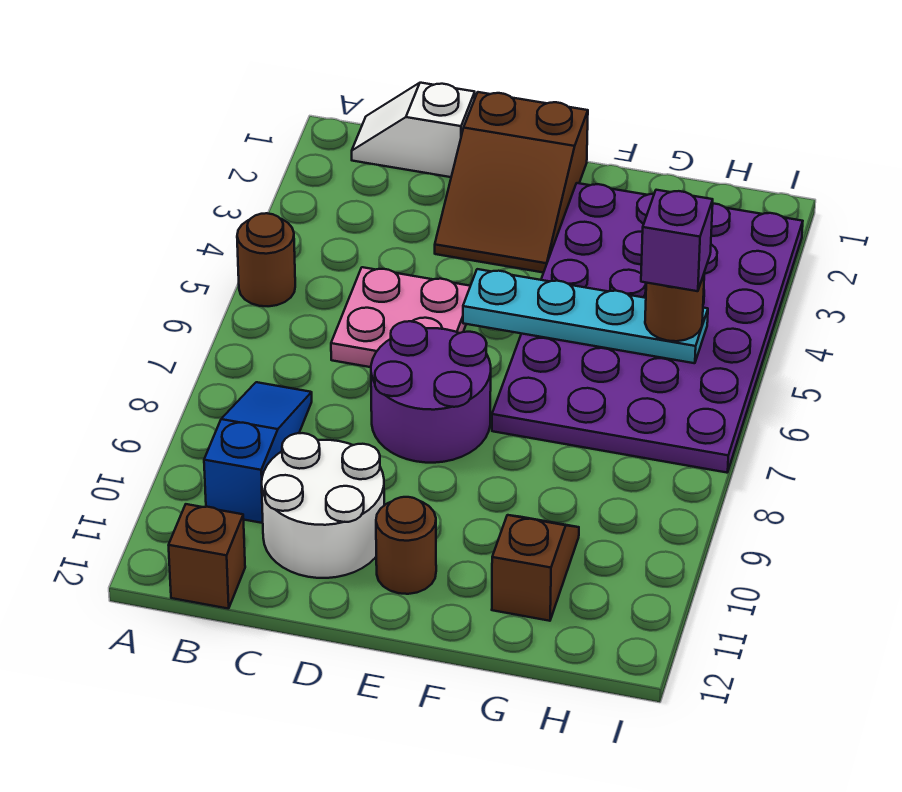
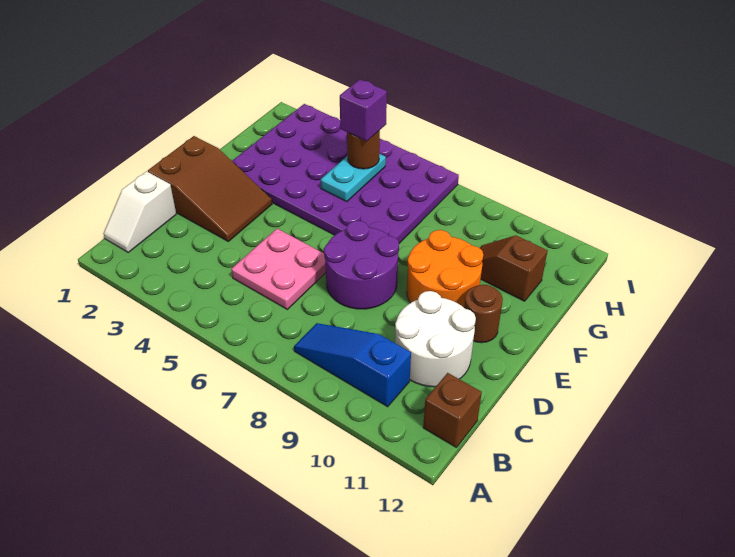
brown round brick A5 level 1 -> none
cyan plate E5:H5 level 2 -> cyan plate G5:H5 level 2
none -> orange round brick E9:F10 level 1

